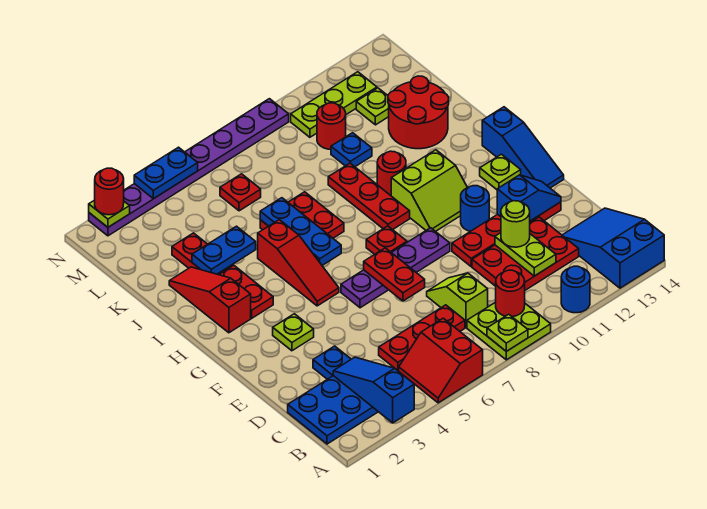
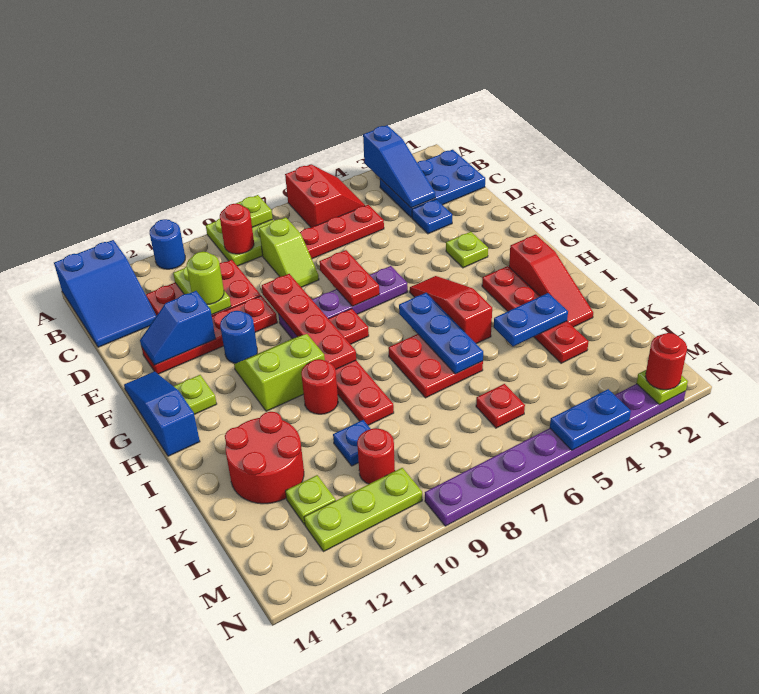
none -> red plate E9:H9 level 2

